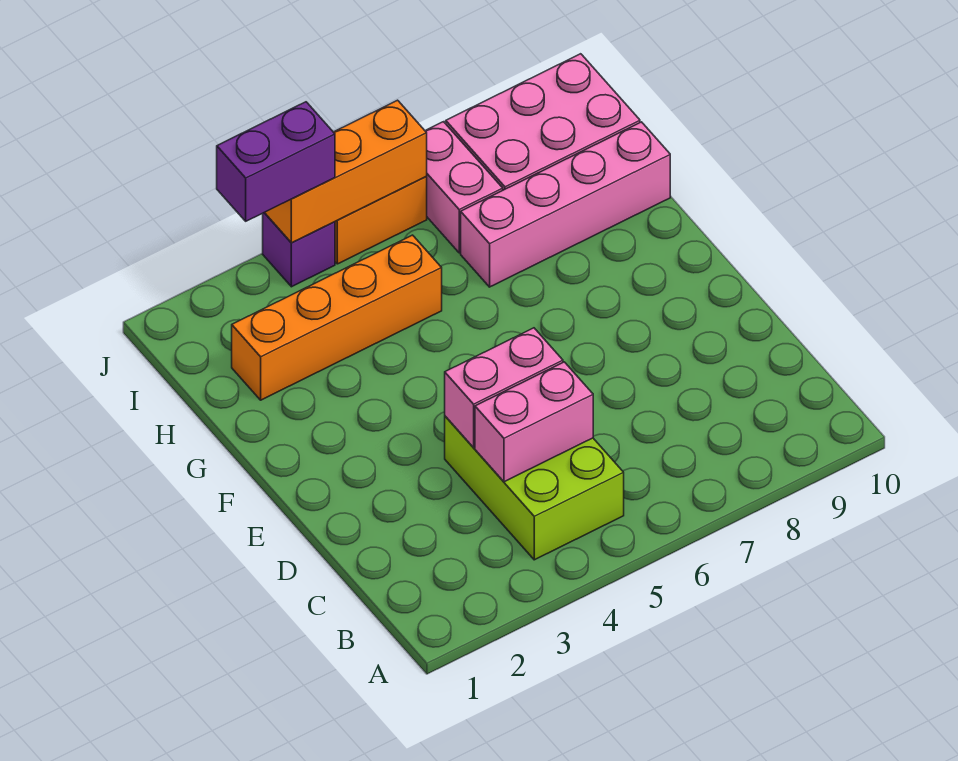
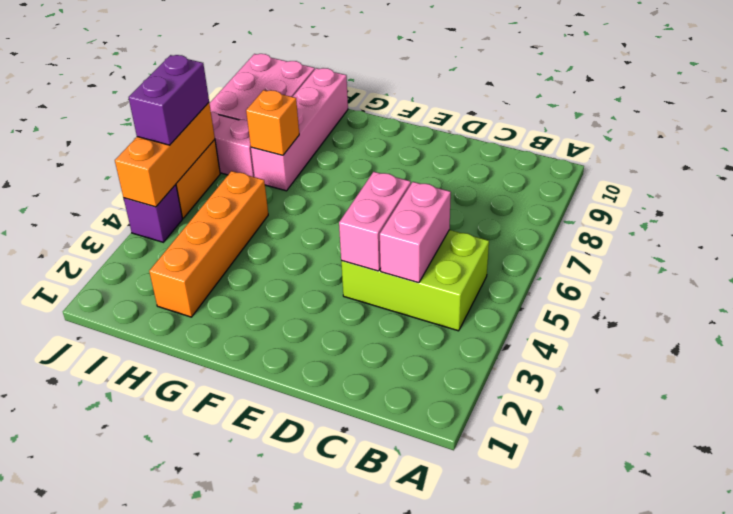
none -> orange brick H7 level 2
purple brick J3:J4 level 3 -> purple brick J5:J6 level 3

